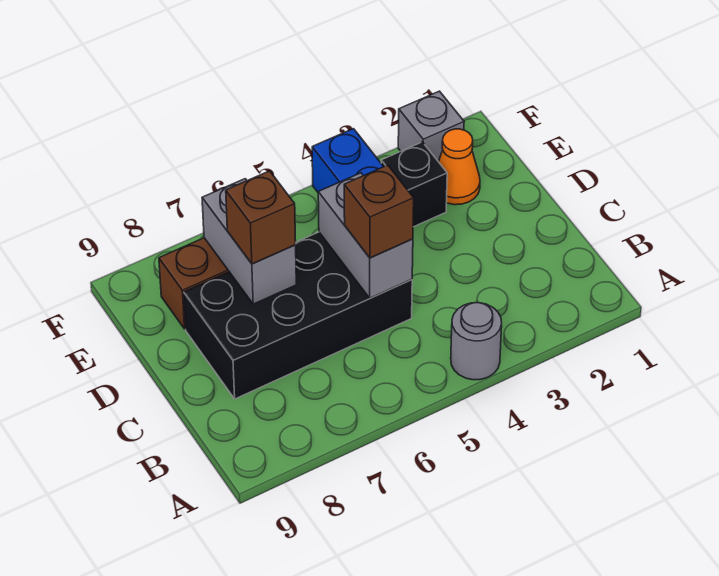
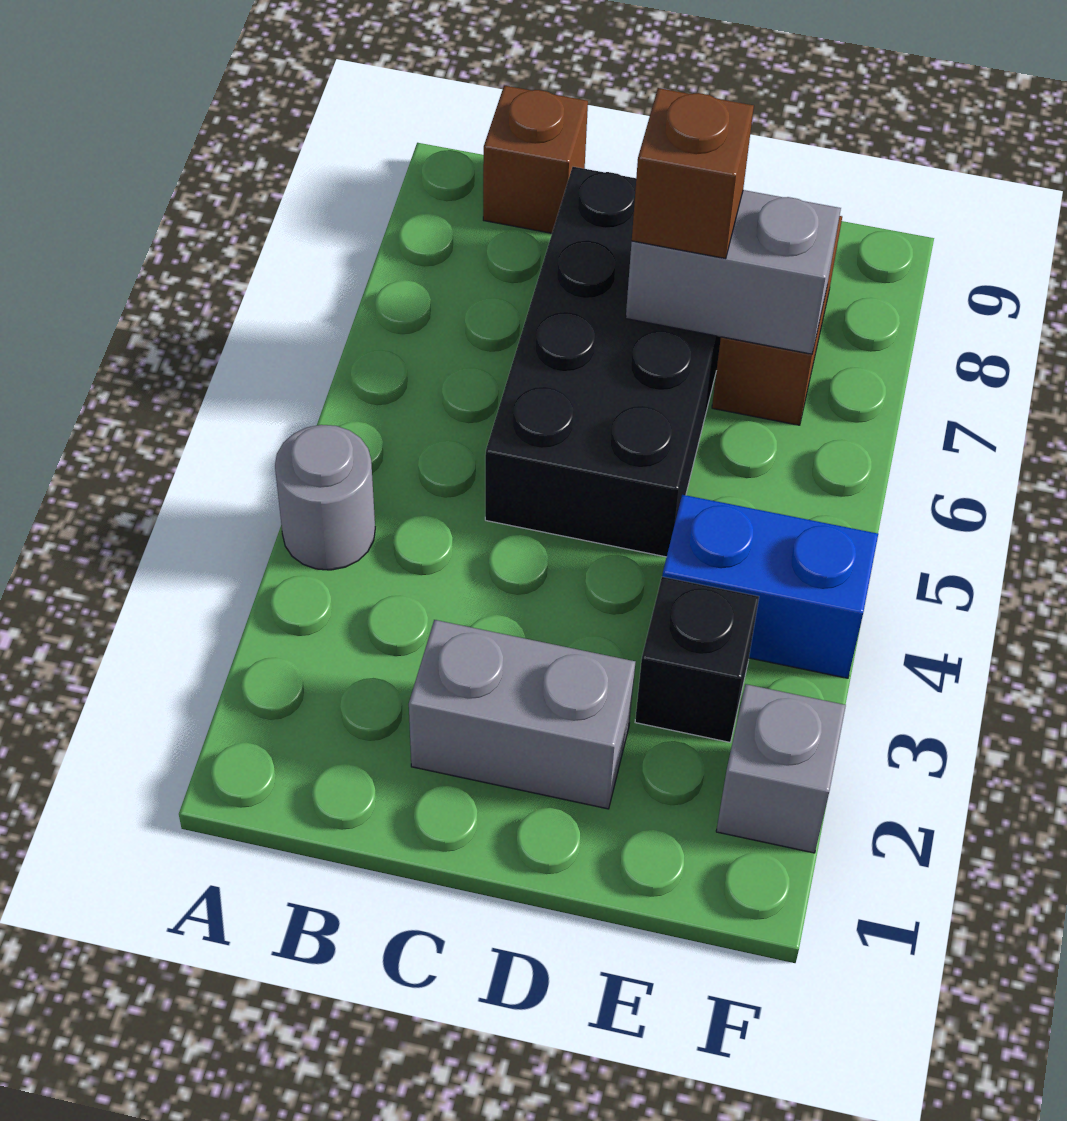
grey brick C5:D5 level 2 -> grey brick C2:D2 level 1
brown brick C5 level 3 -> brown brick B9 level 1
orange cone E2 level 1 -> none

